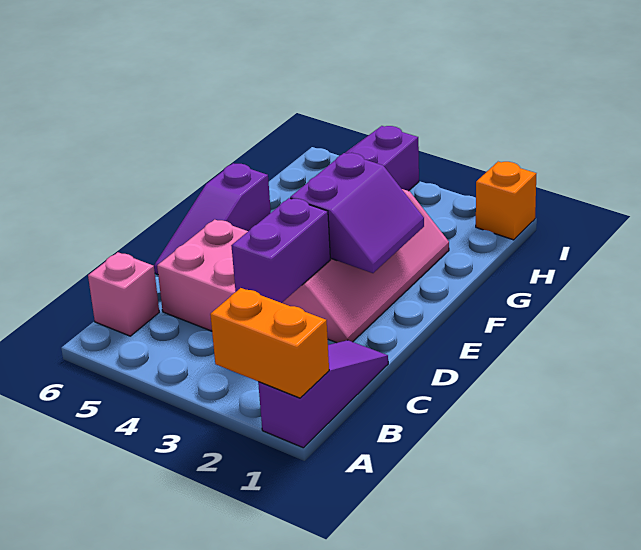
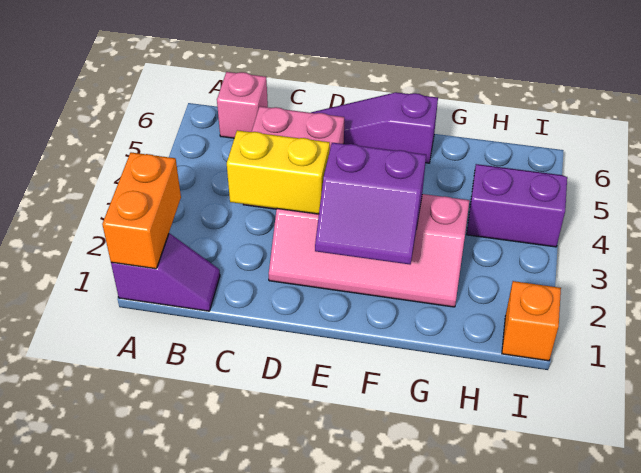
purple slope A1:C1 level 1 top A -> purple slope A1:B1 level 1 top A
purple brick C3:D3 level 2 -> yellow brick C3:D3 level 2

